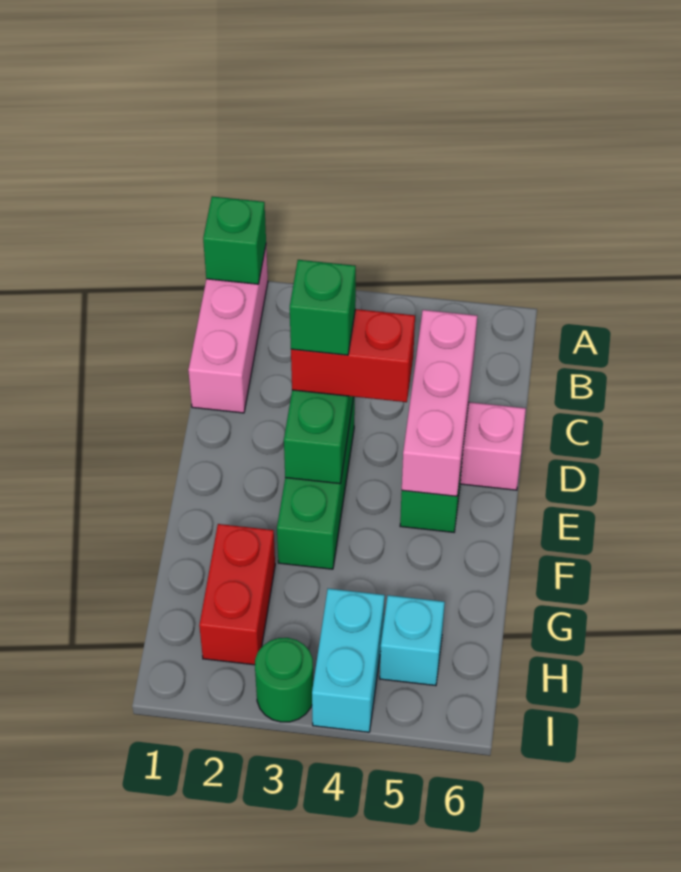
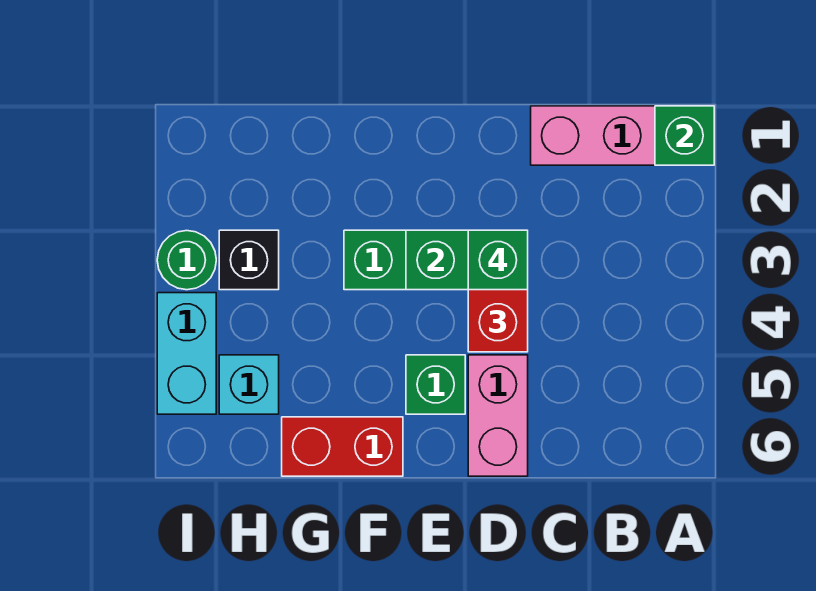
pink brick C5:E5 level 2 -> none
red brick G2:H2 level 1 -> red brick F6:G6 level 1
none -> black brick H3 level 1
cyan brick H4:I4 level 1 -> cyan brick I4:I5 level 1

